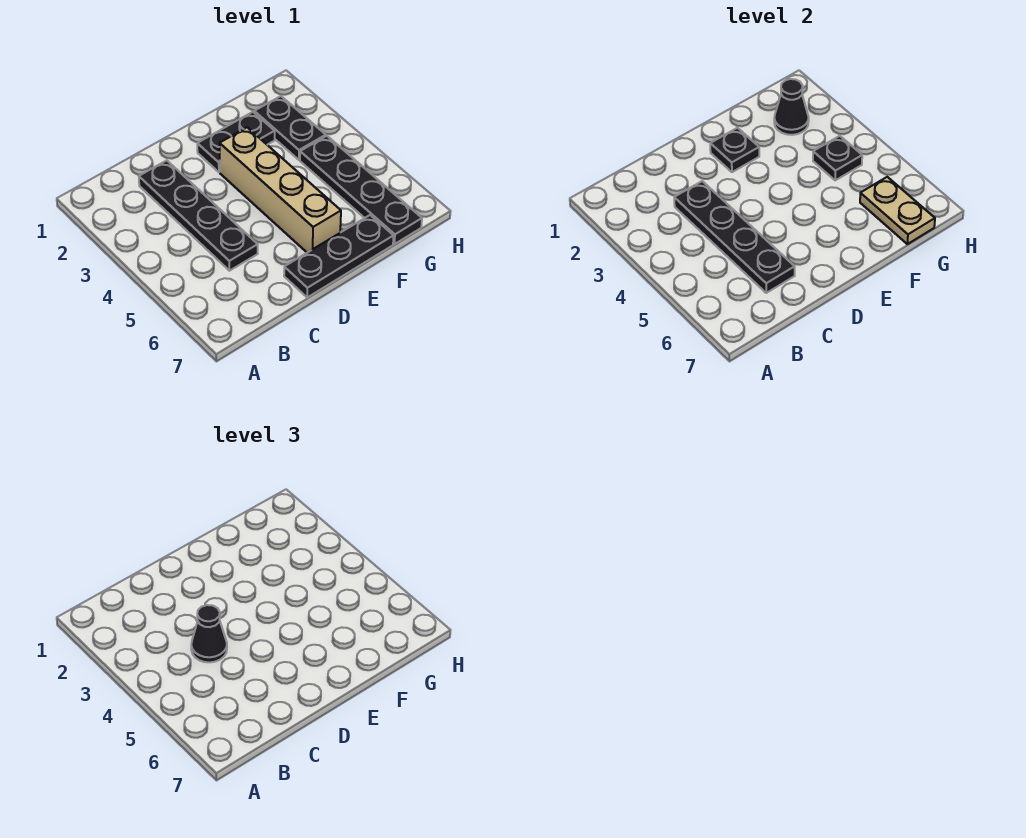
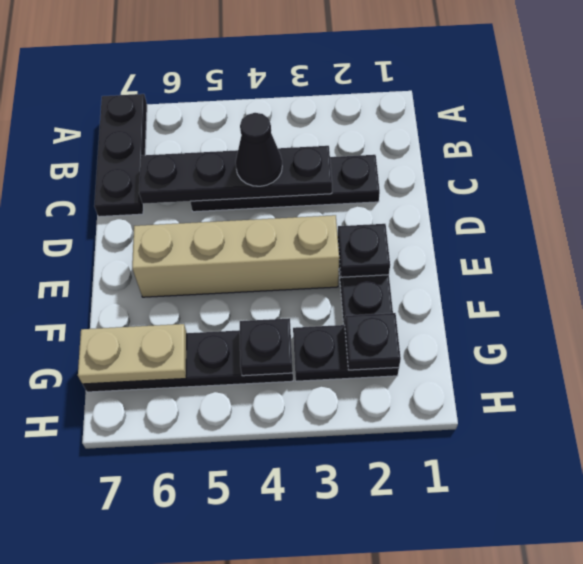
black plate D7:F7 level 1 -> black plate A7:C7 level 1
black cone G2 level 2 -> black plate G2 level 2

